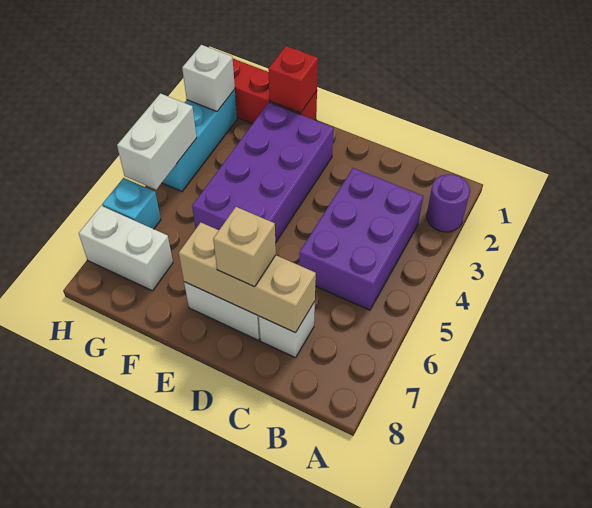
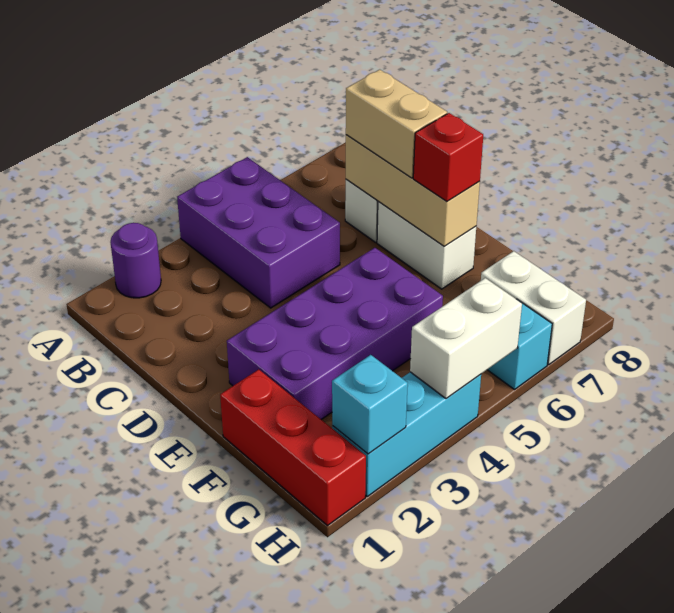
purple brick B3:C5 level 1 -> purple brick A4:C5 level 1
tan brick D7 level 3 -> tan brick C7:D7 level 3
red brick F1 level 2 -> red brick E7 level 3
white brick H2 level 2 -> cyan brick H2 level 2

